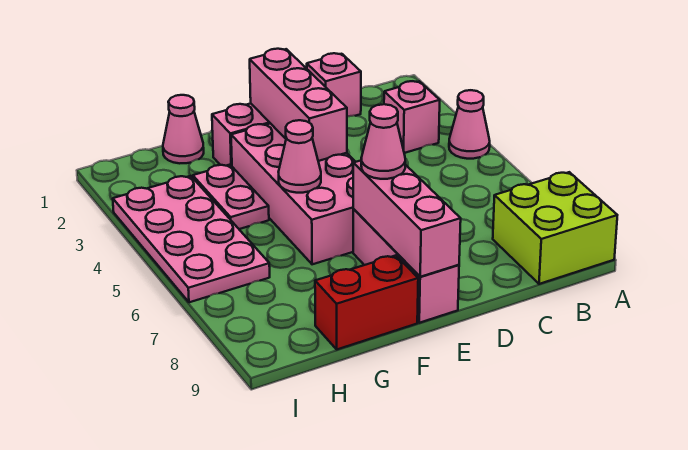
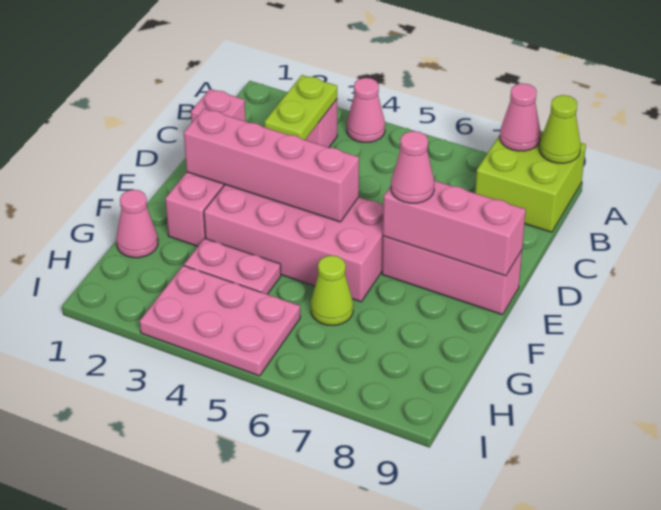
none -> lime cone A9 level 2
none -> lime plate B3:C3 level 2
pink brick E2:E4 level 2 -> pink brick E2:E5 level 2
pink cone F5 level 2 -> pink cone A8 level 2
red brick F9:G9 level 1 -> none
none -> lime cone G6 level 1
pink plate H3:I6 level 1 -> pink plate H3:I5 level 1

